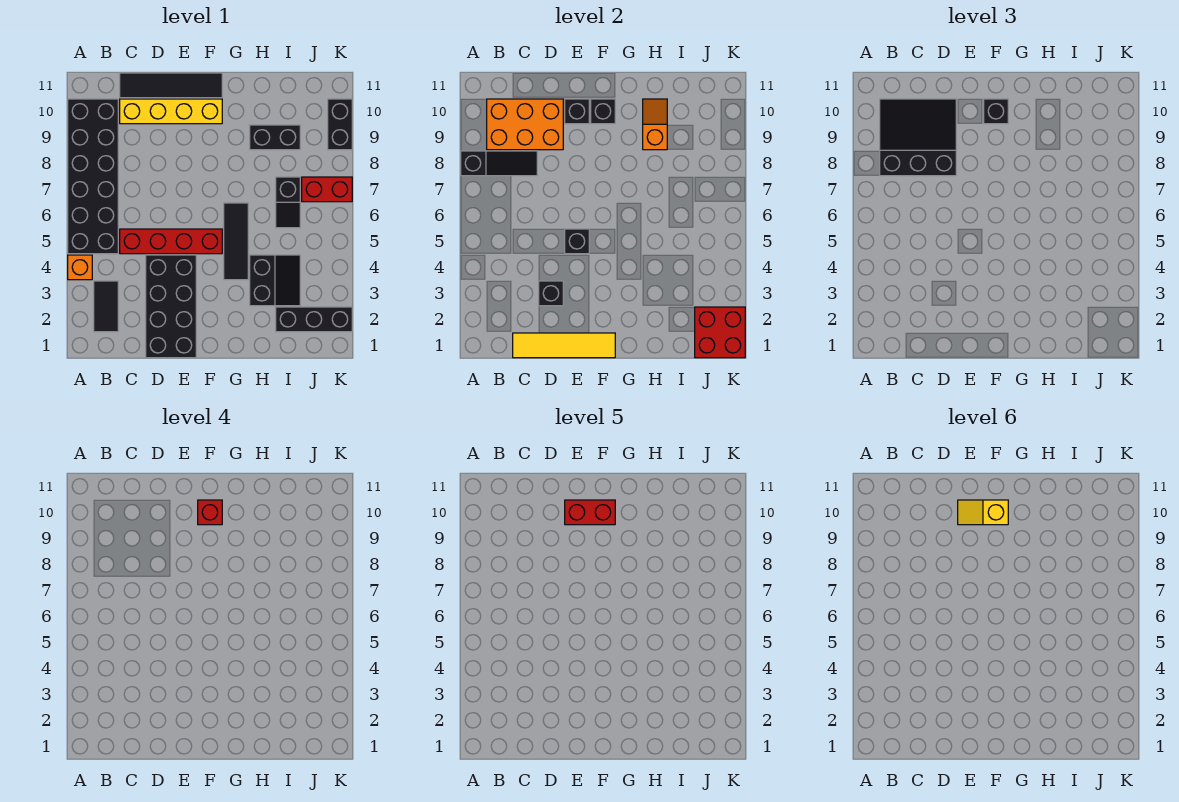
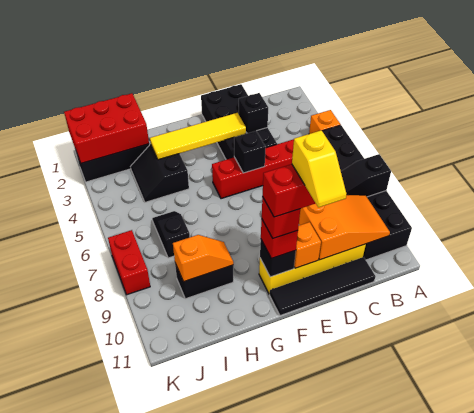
black tile B2:B3 level 1 -> none
black slope B8:D10 level 3 top 8 -> none
orange brick B9:D10 level 2 -> orange slope B9:D10 level 2 top D
yellow tile C1:F1 level 2 -> yellow tile E3:H3 level 2
black brick E10 level 2 -> orange brick E10 level 2
yellow slope E10:F10 level 6 top F -> yellow slope E10:E11 level 6 top 10
black brick F10 level 3 -> red brick F10 level 3
black tile G4:G6 level 1 -> none
orange slope H9:H10 level 2 top 9 -> orange slope H9:I9 level 2 top I
red brick J1:K2 level 2 -> red brick I1:K2 level 2
red brick J7:K7 level 1 -> red brick K7:K8 level 1
black brick K9:K10 level 1 -> none

